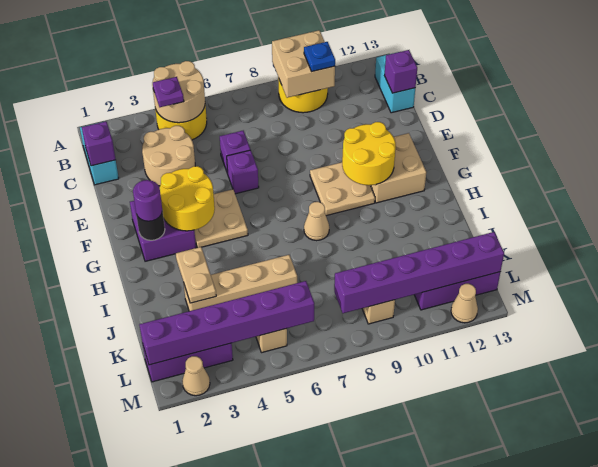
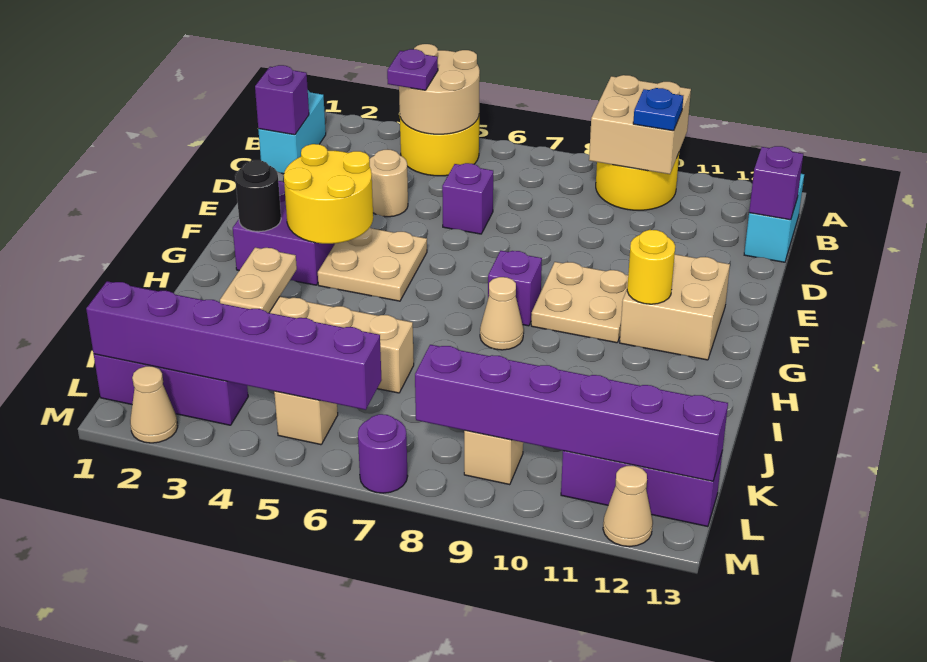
tan round brick C3:D4 level 1 -> tan round brick D4 level 1
purple brick E6 level 1 -> purple brick G8 level 1
yellow round brick F10:G11 level 2 -> yellow round brick G11 level 2
purple round brick G2 level 3 -> purple round brick M7 level 1

